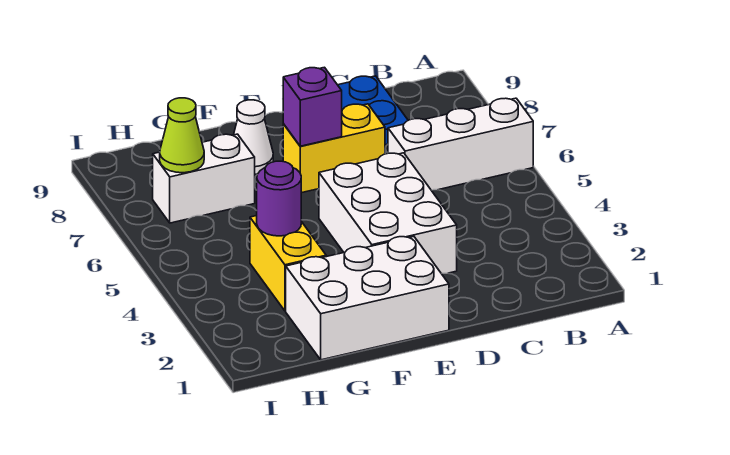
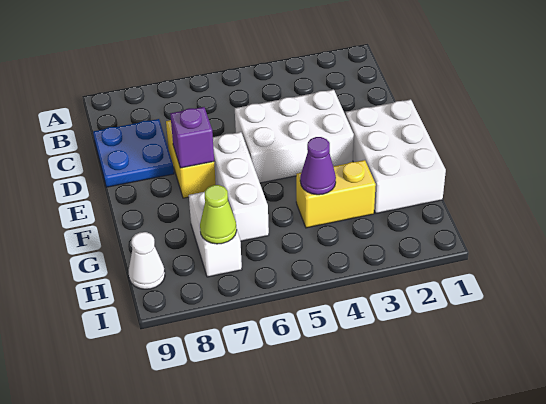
white brick A6:C6 level 1 -> white brick E6:G6 level 1
white cone F8 level 1 -> white cone H9 level 1
purple round brick G4 level 2 -> purple cone G4 level 2

